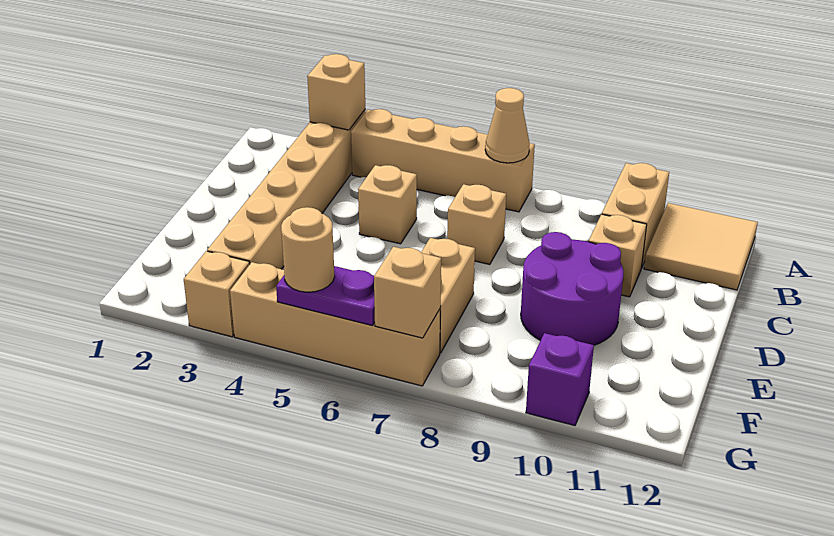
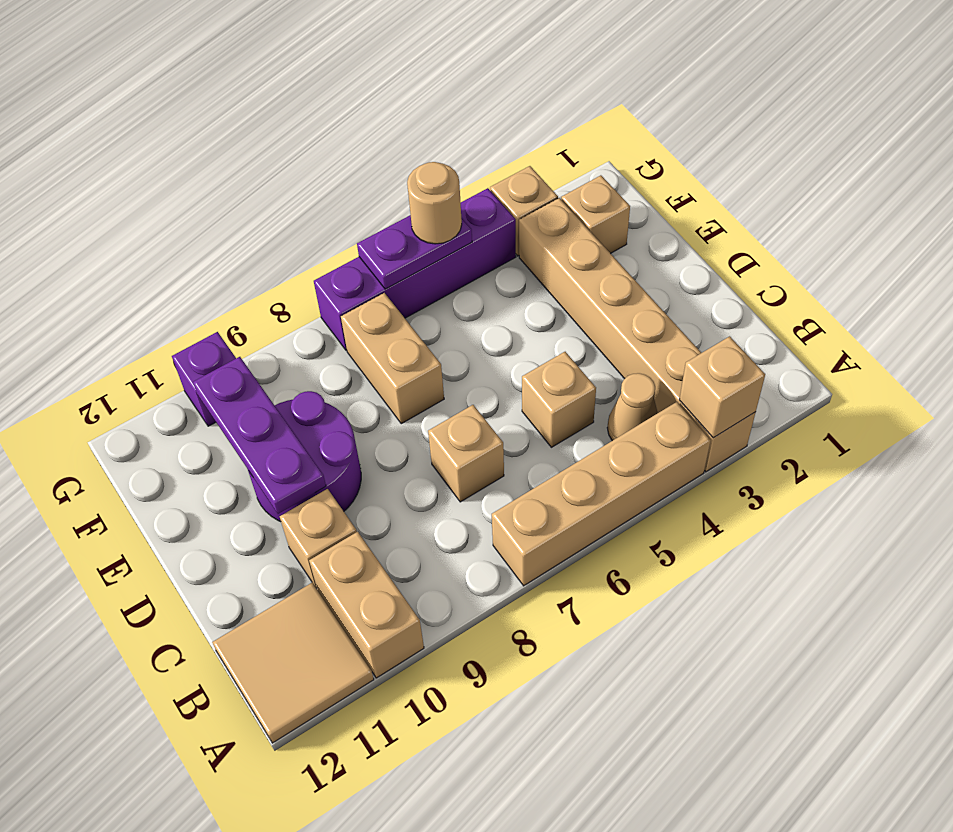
tan cone A7 level 2 -> tan cone B4 level 1
none -> purple plate D10:F10 level 2
tan brick G4:G7 level 1 -> purple brick G4:G7 level 1
tan brick G7 level 2 -> tan brick F2 level 1

